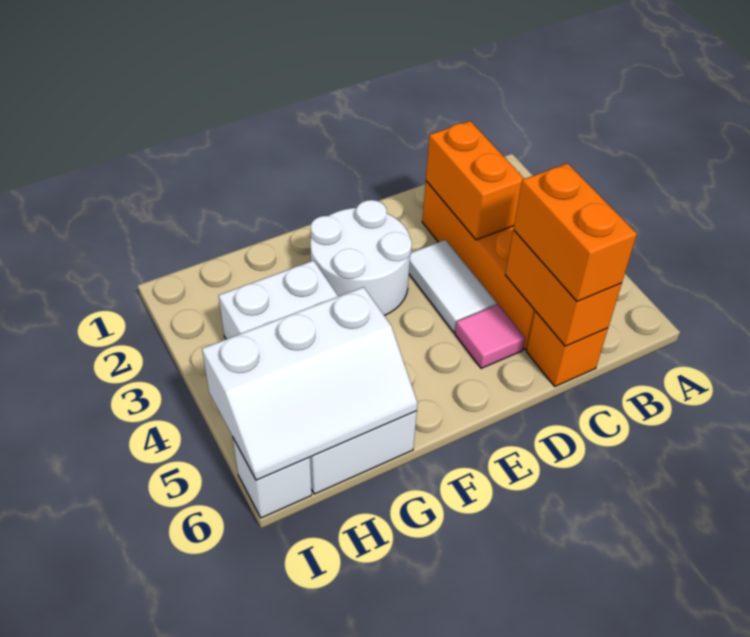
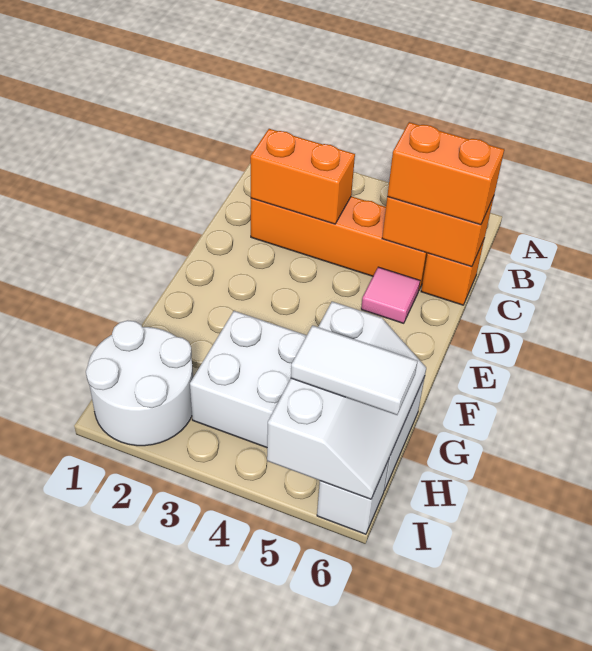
white tile D3:D4 level 1 -> white tile H5:H6 level 3
white round brick E2:F3 level 1 -> white round brick H1:I2 level 1

